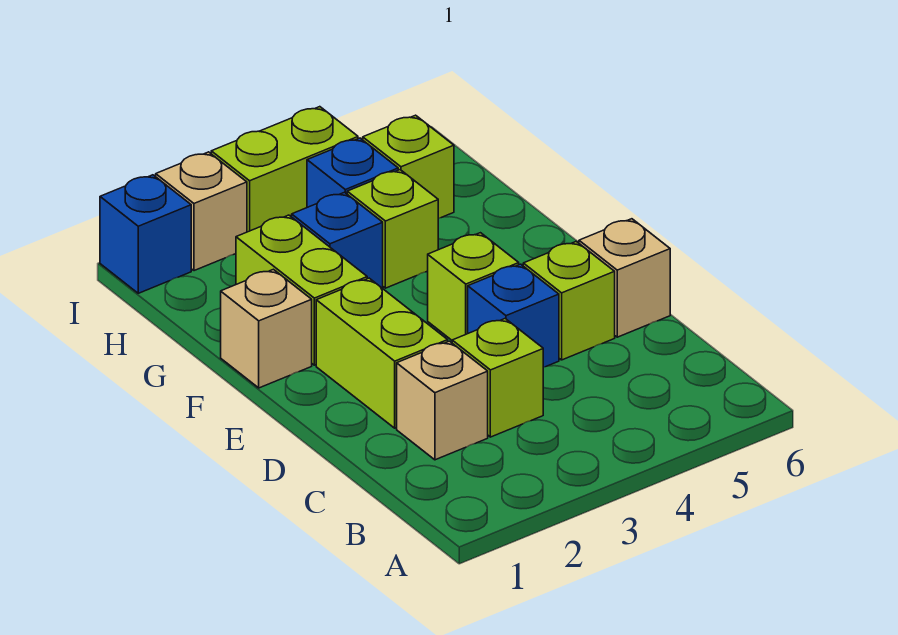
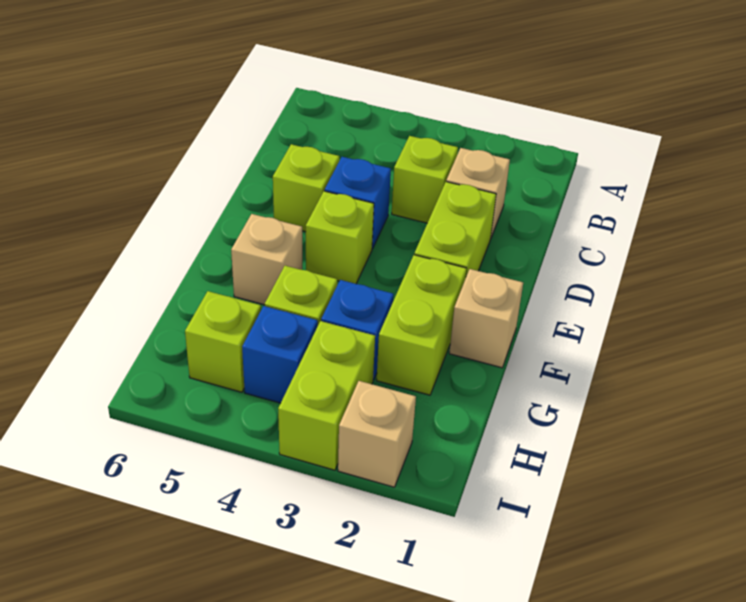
tan brick D6 level 1 -> tan brick F5 level 1
blue brick I1 level 1 -> none
lime brick I3:I4 level 1 -> lime brick H3:I3 level 1

